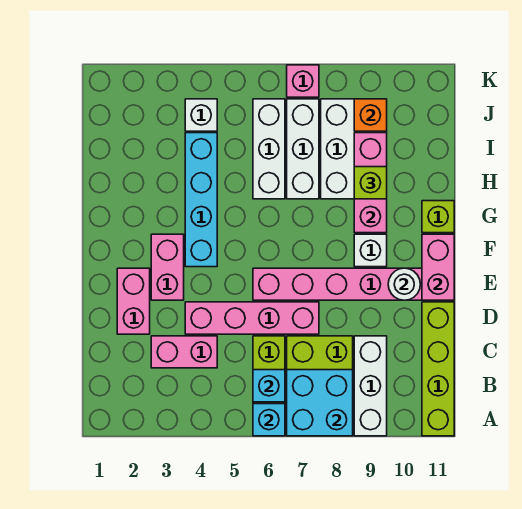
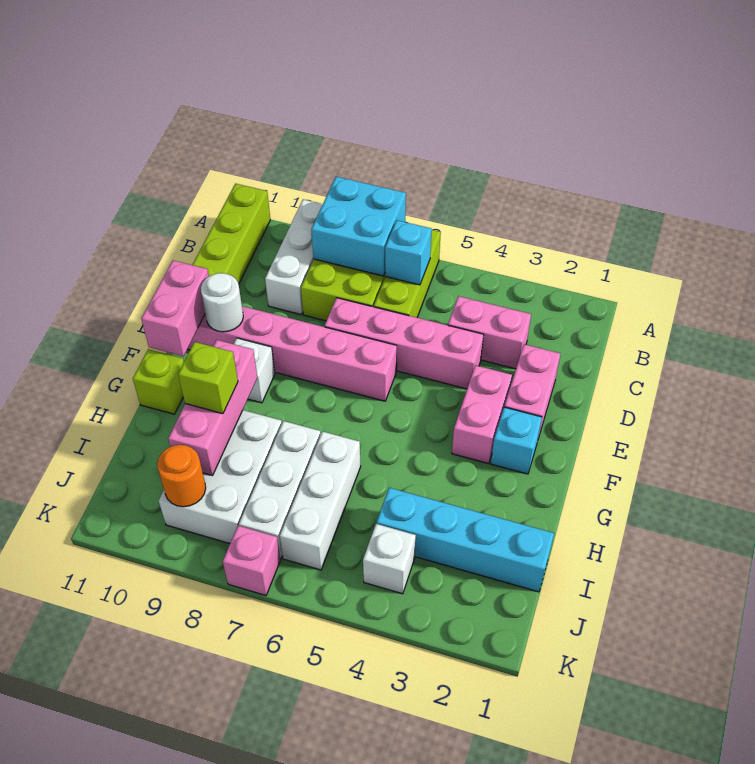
cyan brick A6 level 2 -> cyan brick F2 level 1
cyan brick F4:I4 level 1 -> cyan brick I1:I4 level 1
orange brick J9 level 2 -> orange round brick J9 level 2

